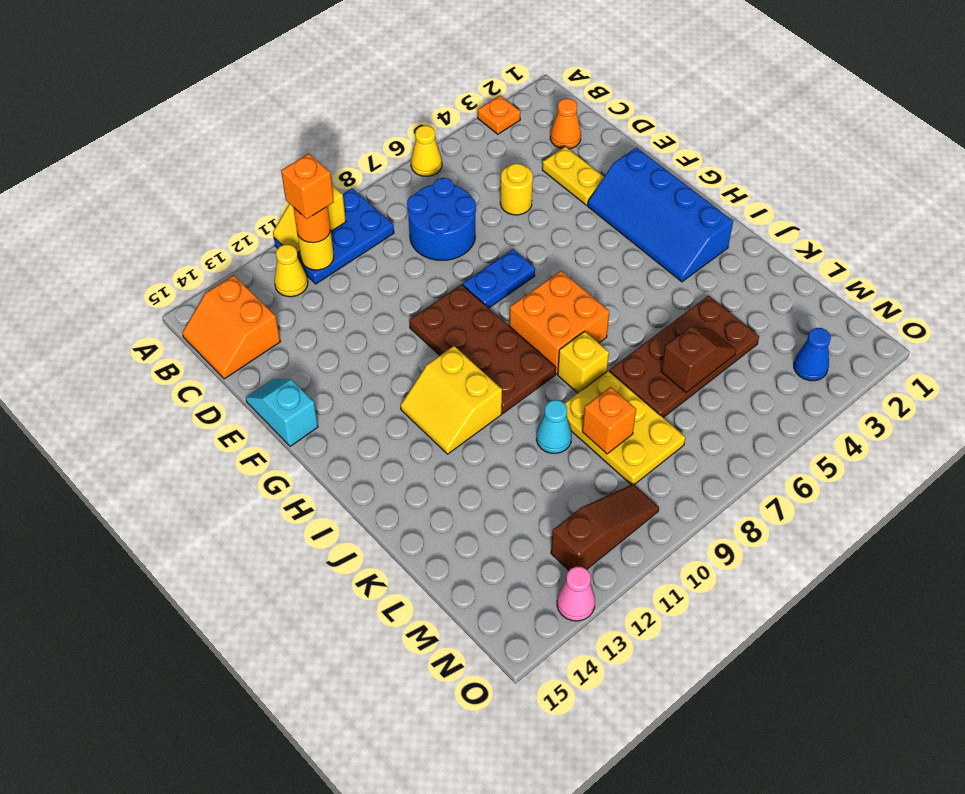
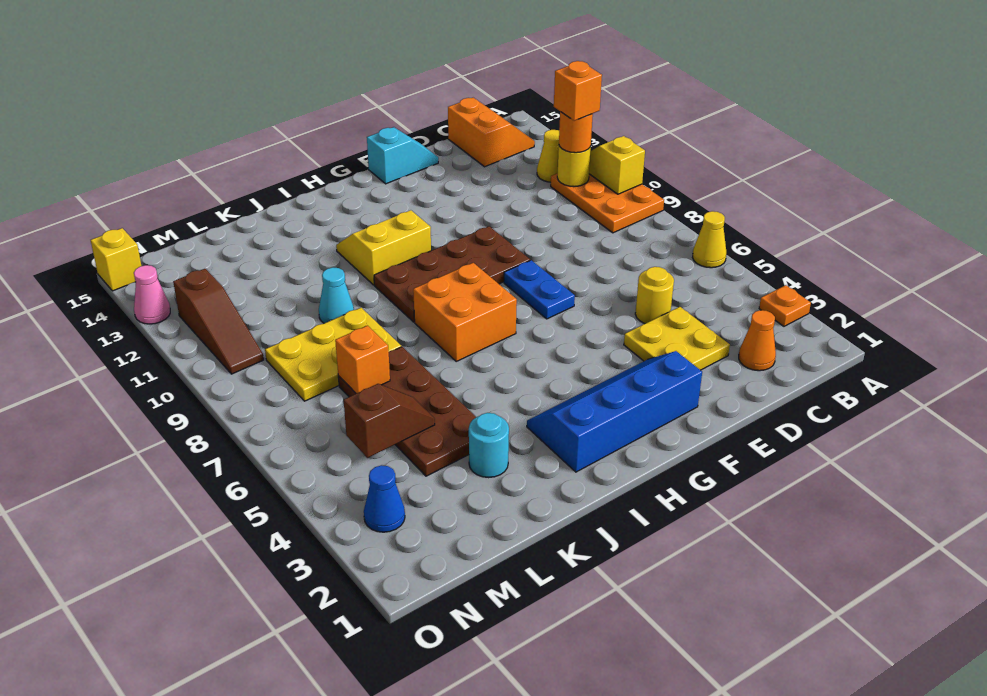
blue plate A9:B11 level 1 -> orange plate A9:B11 level 1
orange slope B14:C15 level 1 top 14 -> orange slope B14:C15 level 1 top C
blue round brick C7:D8 level 1 -> none
yellow plate D3:E3 level 1 -> yellow plate D3:E4 level 1
yellow brick J8 level 1 -> yellow brick O15 level 1
none -> cyan round brick K3 level 1
brown slope L5:L6 level 2 top 6 -> brown slope L5:M5 level 2 top M
orange brick L9 level 2 -> orange brick L7 level 2

